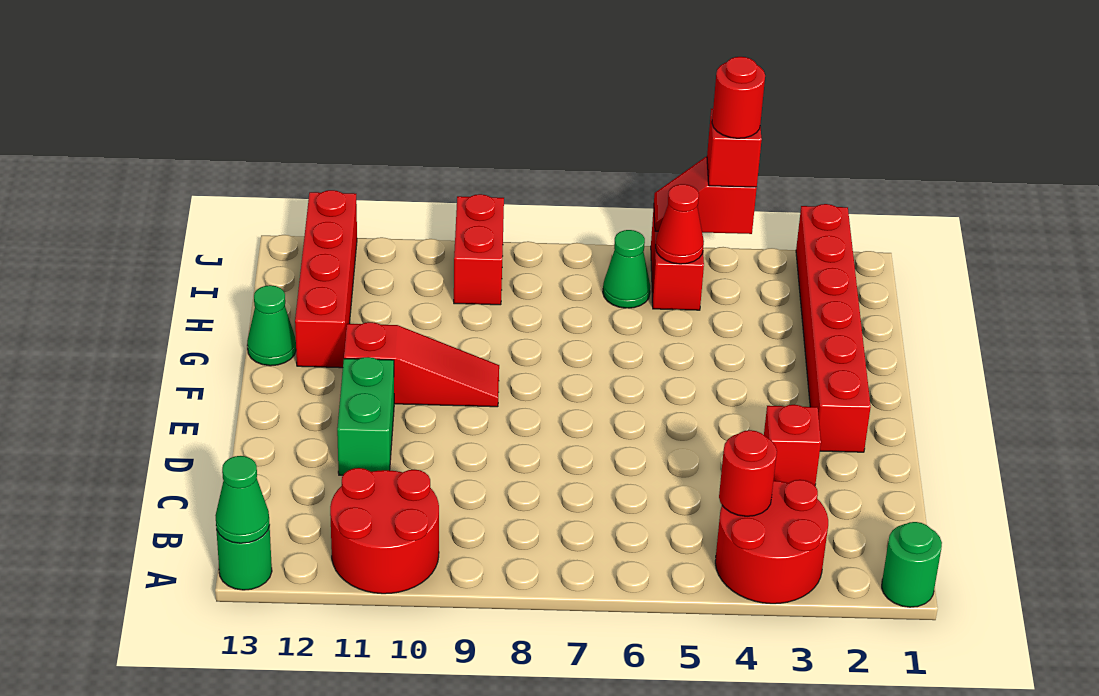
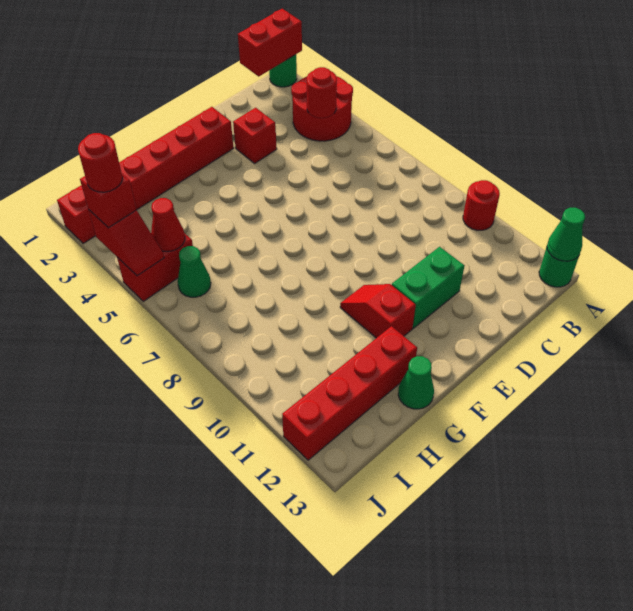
red round brick A10:B11 level 1 -> red round brick A10 level 1
red slope F9:F11 level 1 top 11 -> red slope F10:F11 level 1 top 11
red brick I9:J9 level 1 -> red brick A1:B1 level 2

